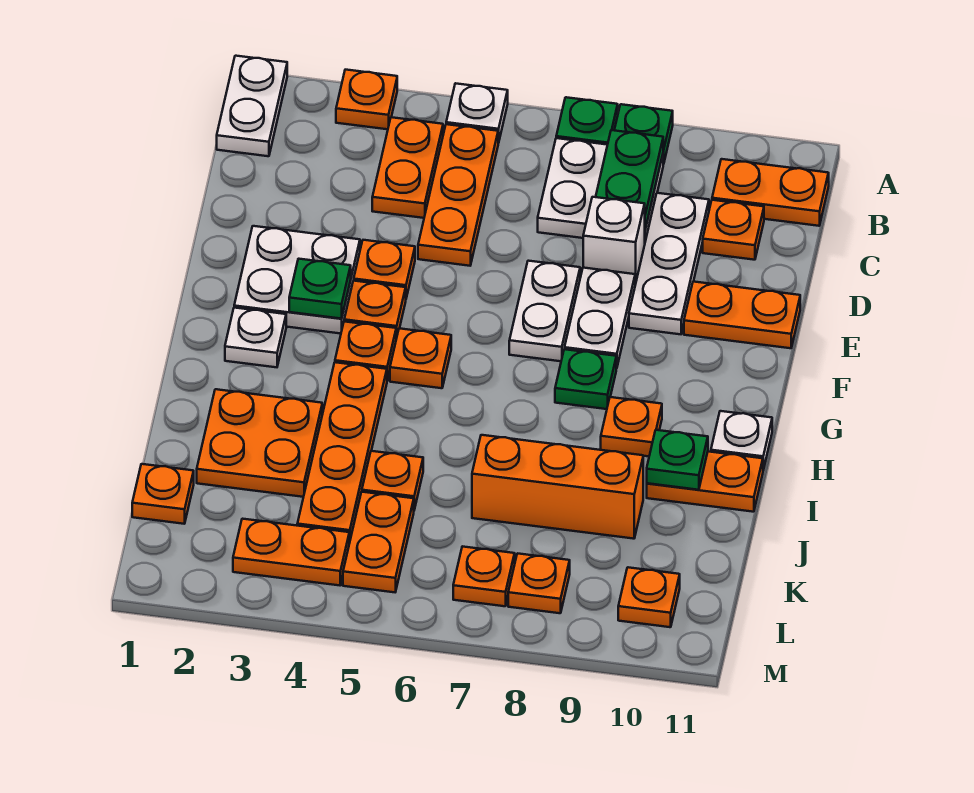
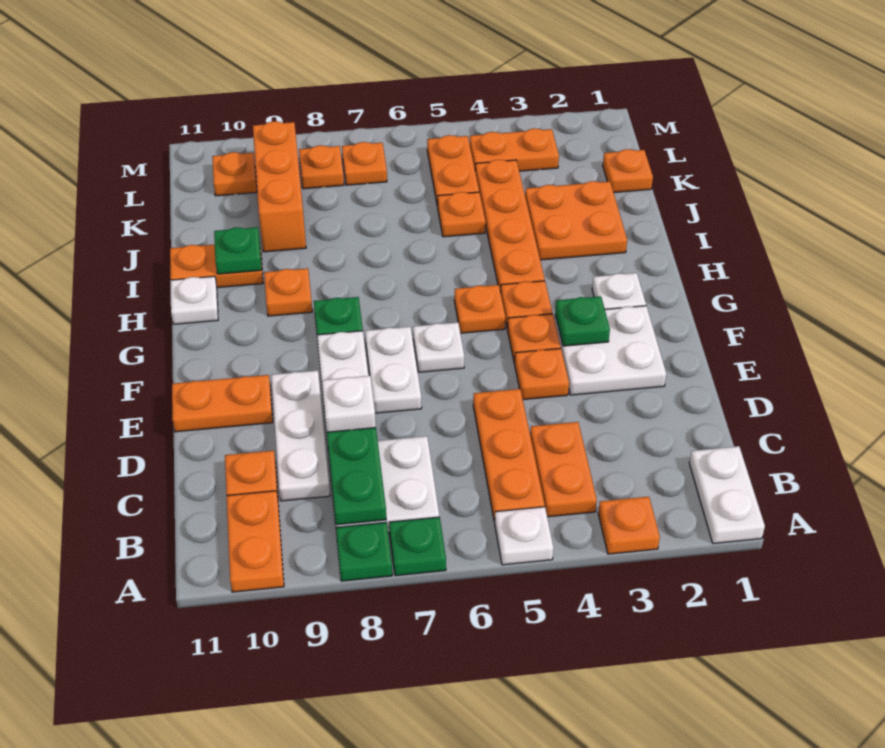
orange plate B10:B11 level 1 -> orange plate A10:B10 level 1
none -> white plate F6 level 1
orange brick J7:J9 level 1 -> orange brick J9:L9 level 1

